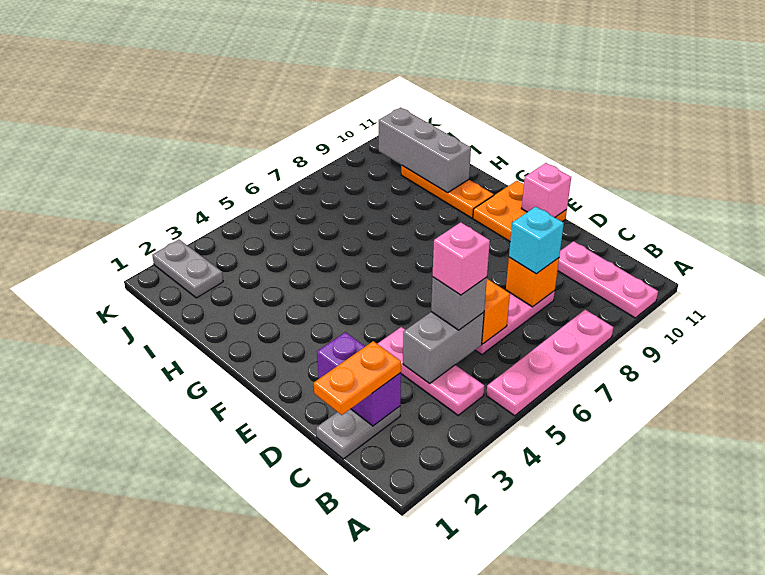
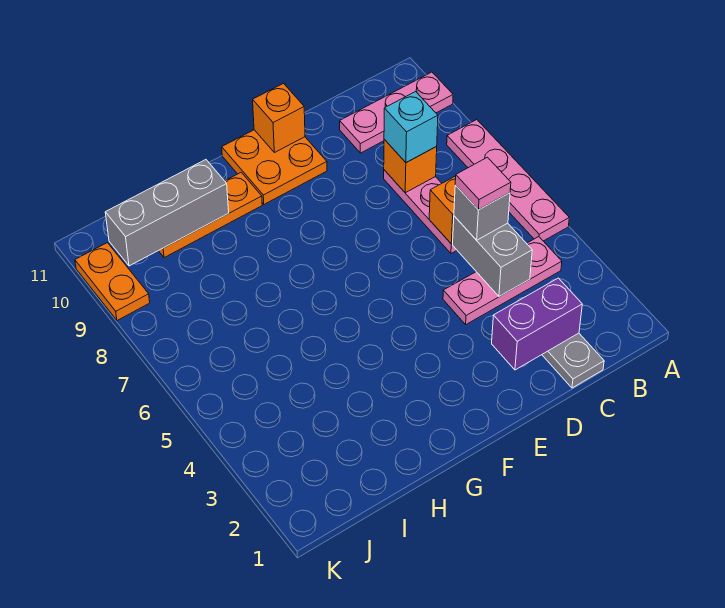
orange plate C1:C2 level 3 -> orange plate K9:K10 level 1
pink brick C5 level 4 -> pink tile C5 level 4
pink brick E11 level 2 -> orange brick E11 level 2
grey plate J2:K2 level 1 -> none

